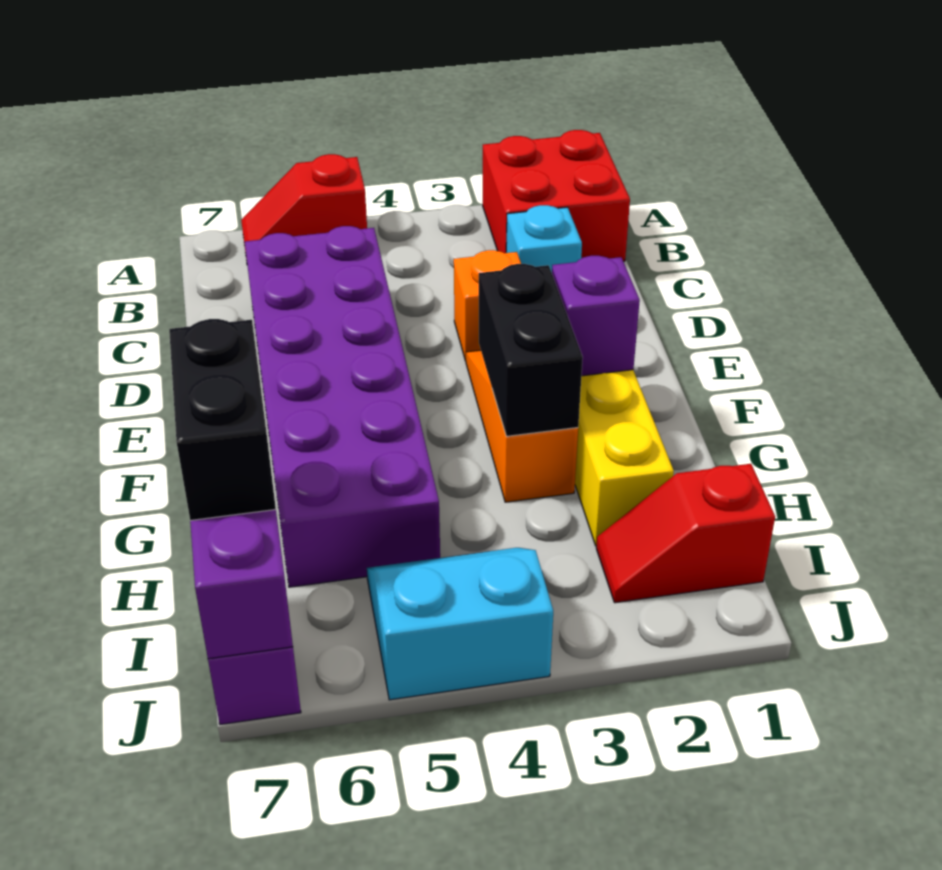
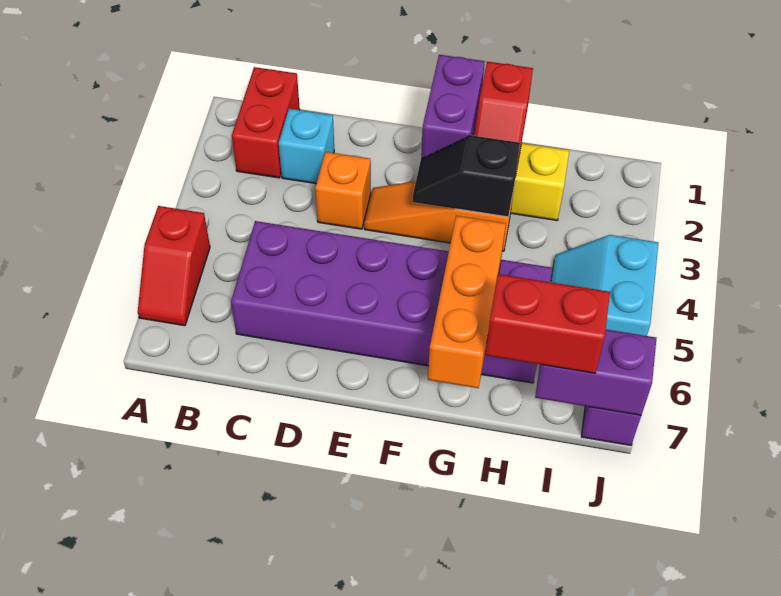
red brick A1:B2 level 1 -> red brick B1:B2 level 1
purple brick F2 level 2 -> purple brick F1:F2 level 2
black brick F3:G3 level 2 -> black slope F3:G3 level 2 top G
none -> orange brick G5:G7 level 2
black brick H7:I7 level 3 -> red brick H7:I7 level 3
red slope I1:I2 level 1 top 1 -> red slope G1:G2 level 2 top 1

